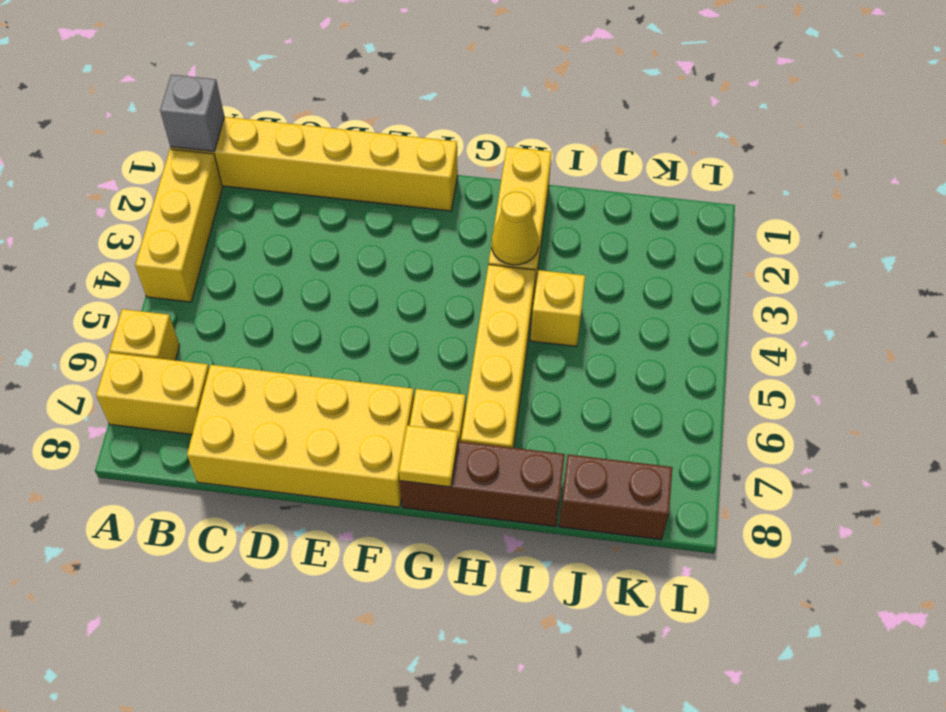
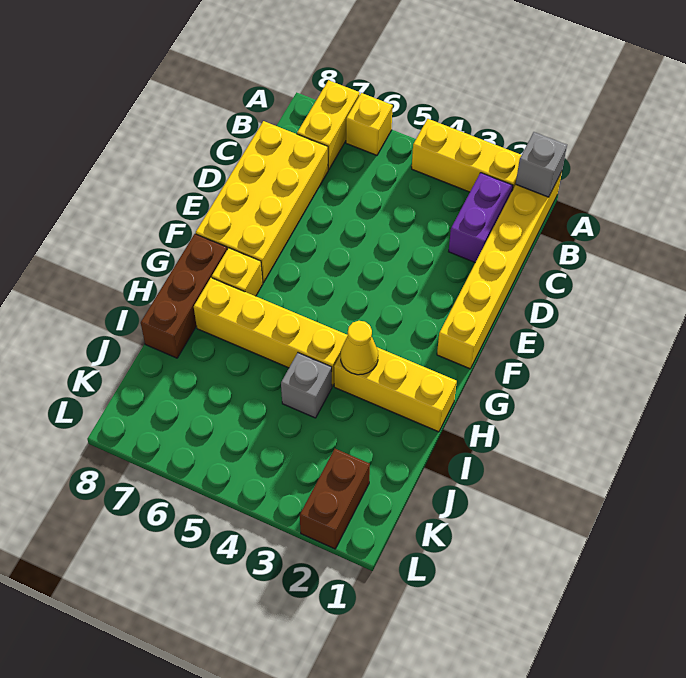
none -> purple brick B2:C2 level 1
yellow tile G8 level 2 -> none
yellow brick I4 level 1 -> grey brick I4 level 1
brown brick J8:K8 level 1 -> brown brick K2:L2 level 1

